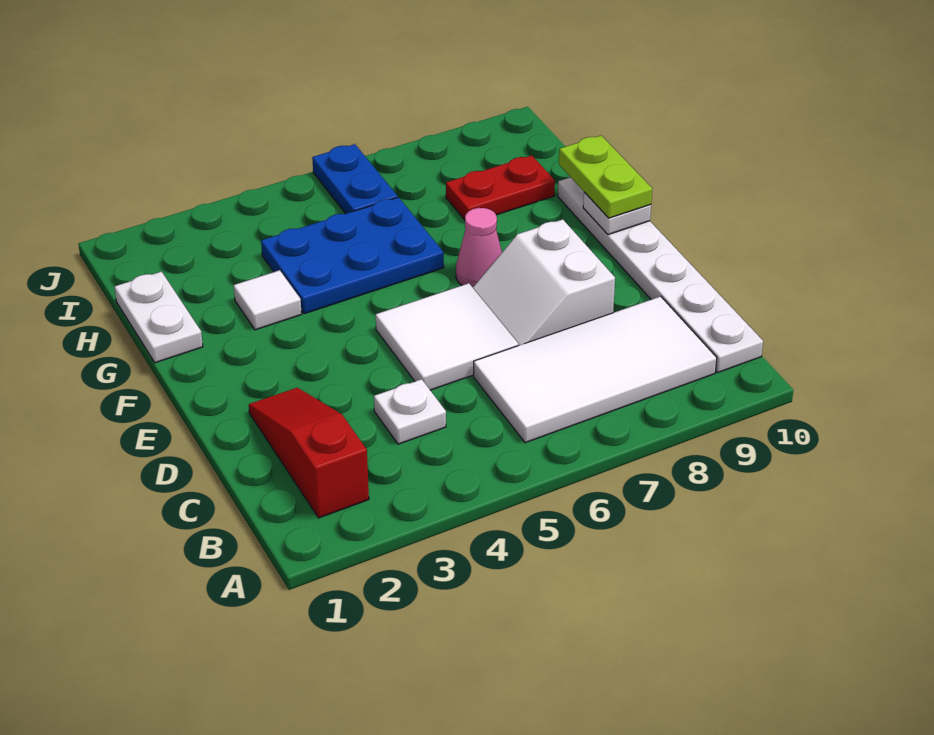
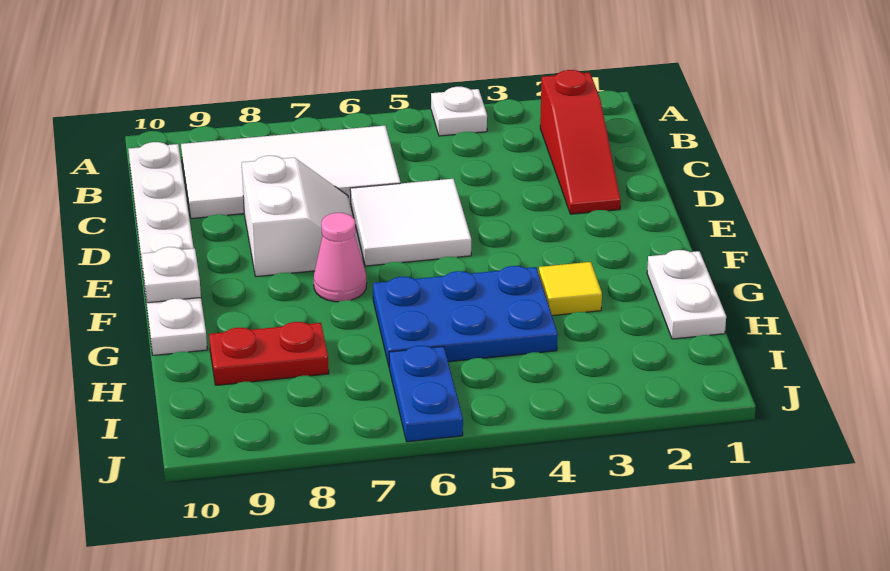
white plate C4 level 1 -> white plate A4 level 1
lime plate F10:G10 level 3 -> none
white tile G3 level 1 -> yellow tile G3 level 1

